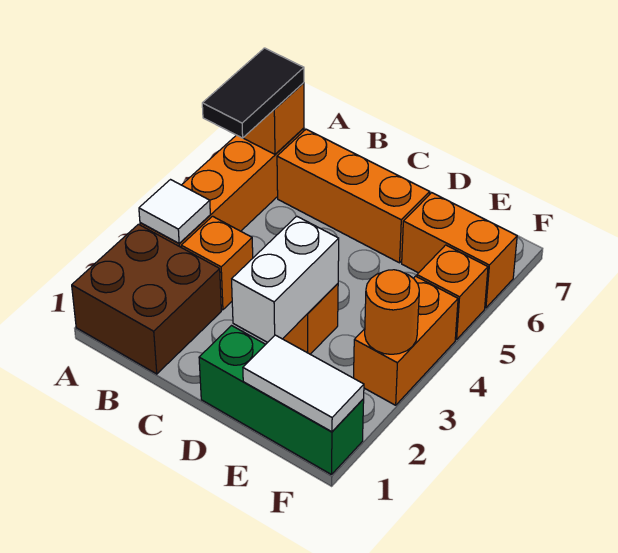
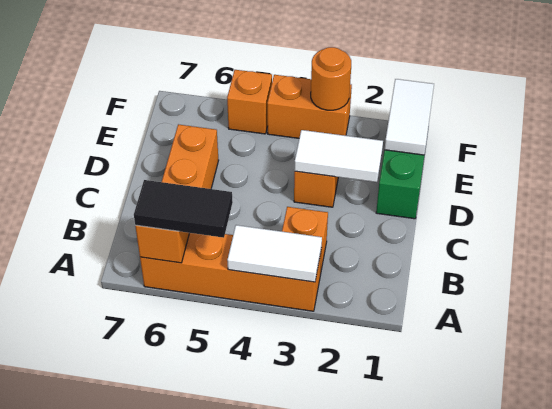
brown brick A1:B2 level 1 -> none
white tile A3 level 2 -> white tile A3:A4 level 2
white brick D2:D3 level 2 -> white tile D2:D3 level 2
orange brick E6:F6 level 1 -> none

